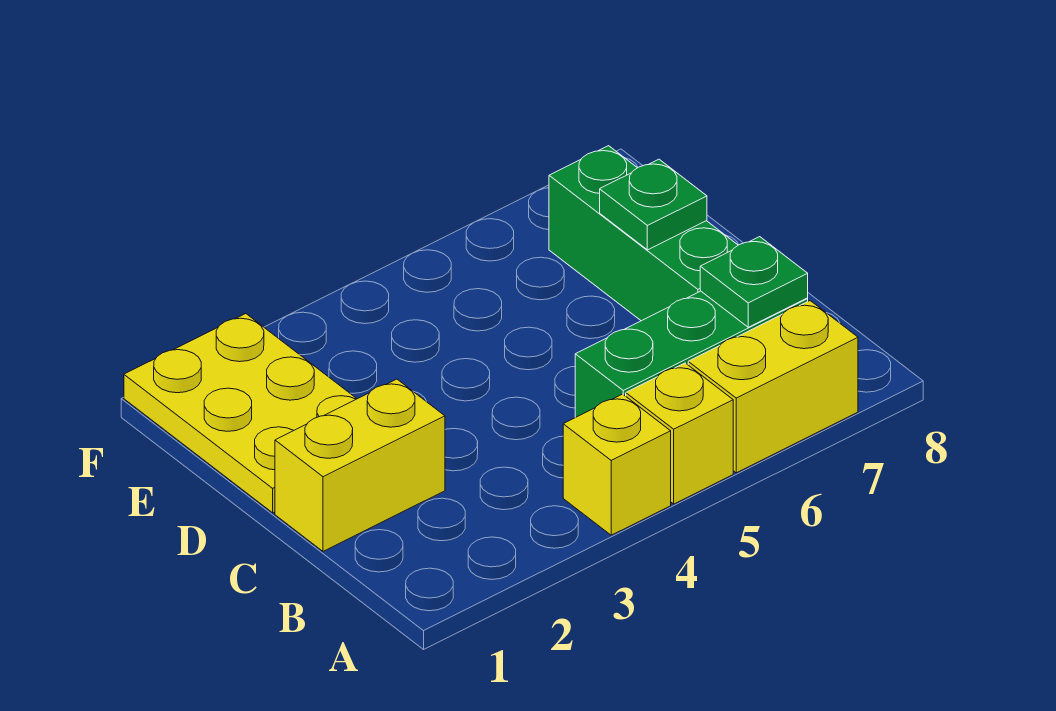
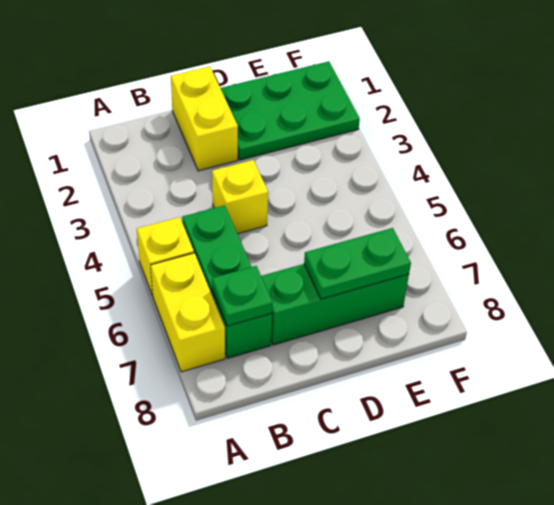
yellow brick A4 level 1 -> yellow brick C4 level 1
yellow plate D1:F2 level 1 -> green plate D1:F2 level 1
green plate D7 level 2 -> green plate D7:E7 level 2

